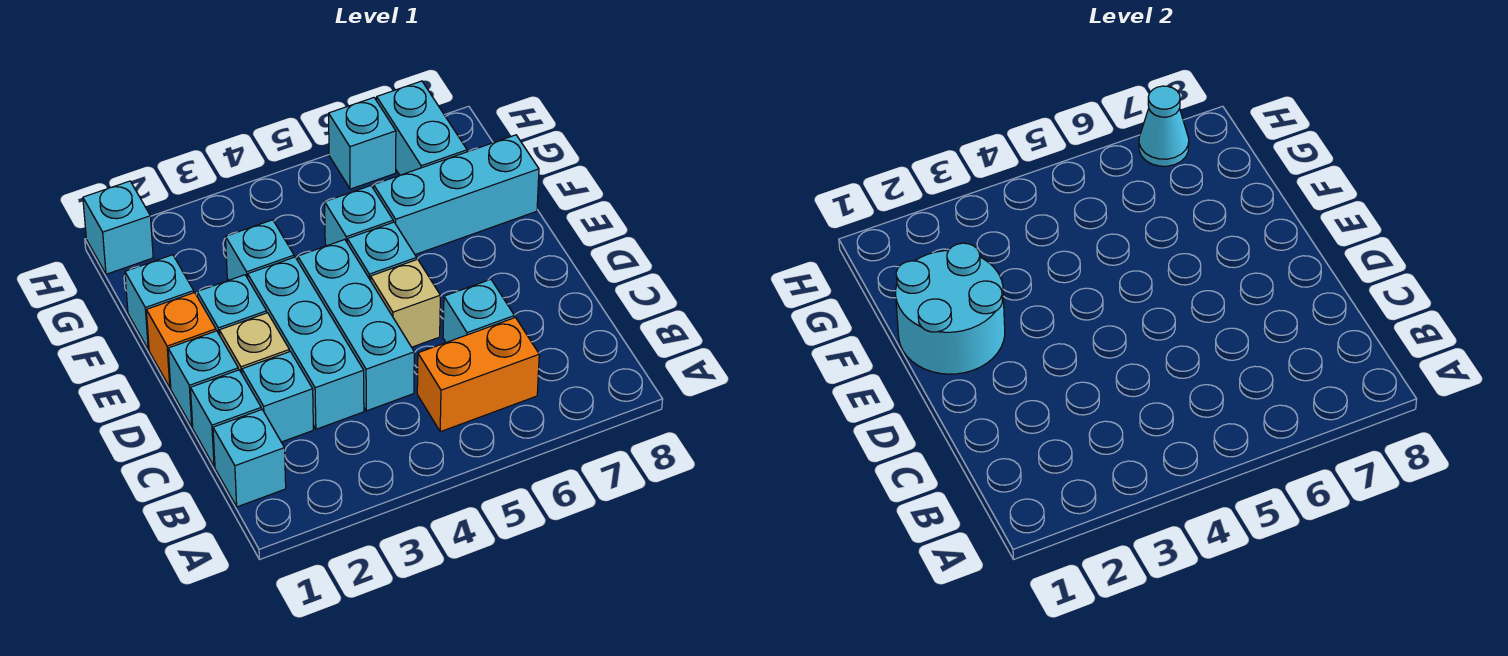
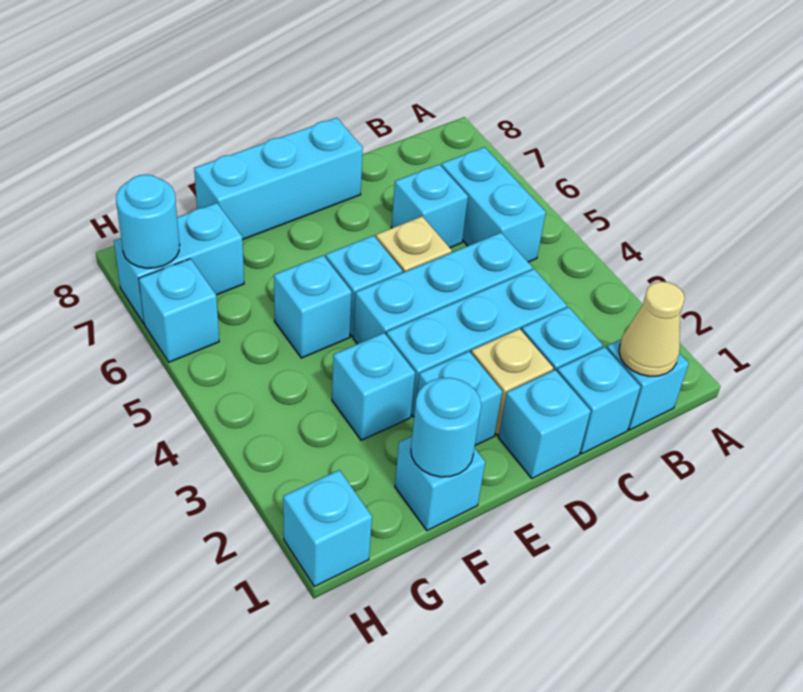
none -> tan cone B1 level 2
orange brick B5:B6 level 1 -> cyan brick B5:B6 level 1
orange brick E1 level 1 -> none
cyan round brick E1:F2 level 2 -> cyan round brick F1 level 2
cyan brick F6:F8 level 1 -> cyan brick D8:F8 level 1
cyan cone H7 level 2 -> cyan round brick H7 level 2

